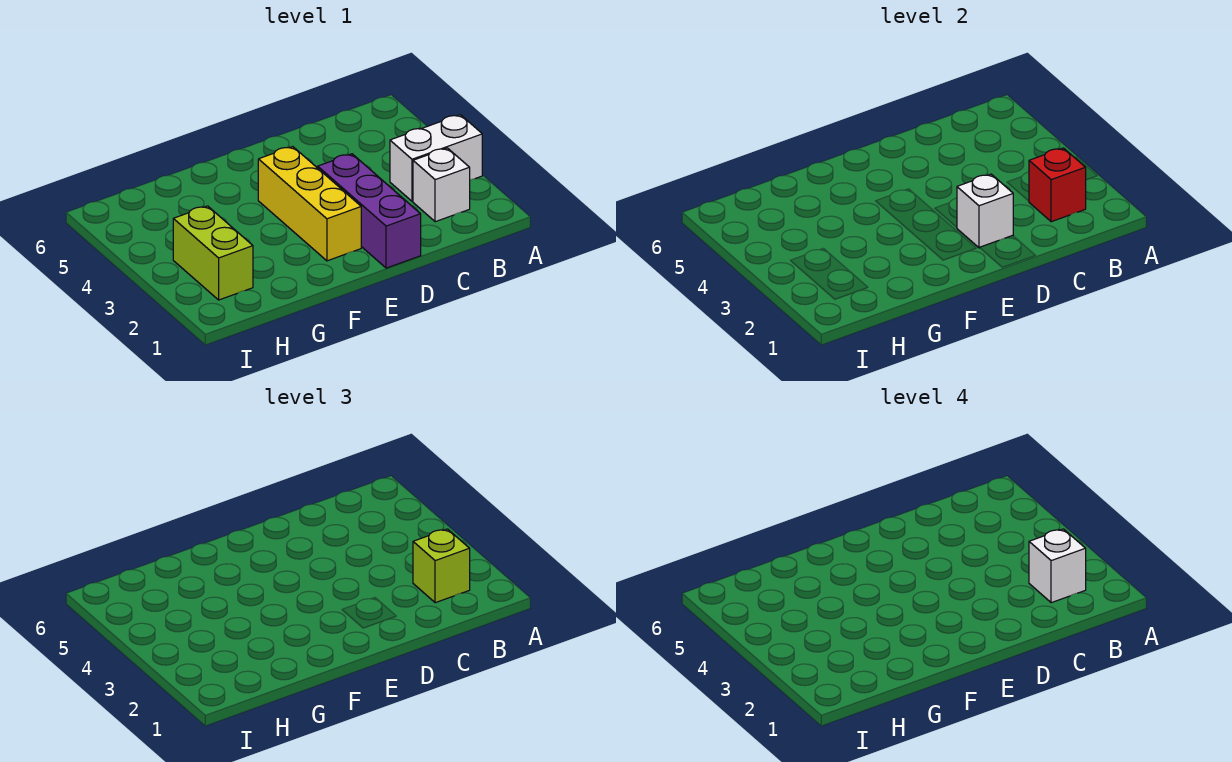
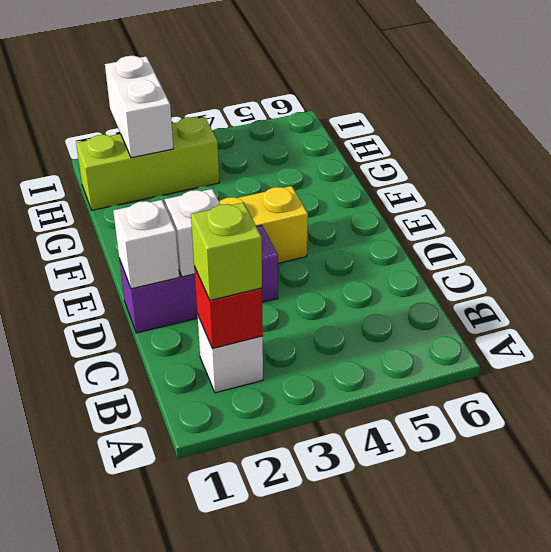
white brick A3:B3 level 1 -> white brick H2:I2 level 2
white brick B2 level 4 -> white brick D1 level 2
lime brick H2:H3 level 1 -> lime brick H1:H3 level 1

